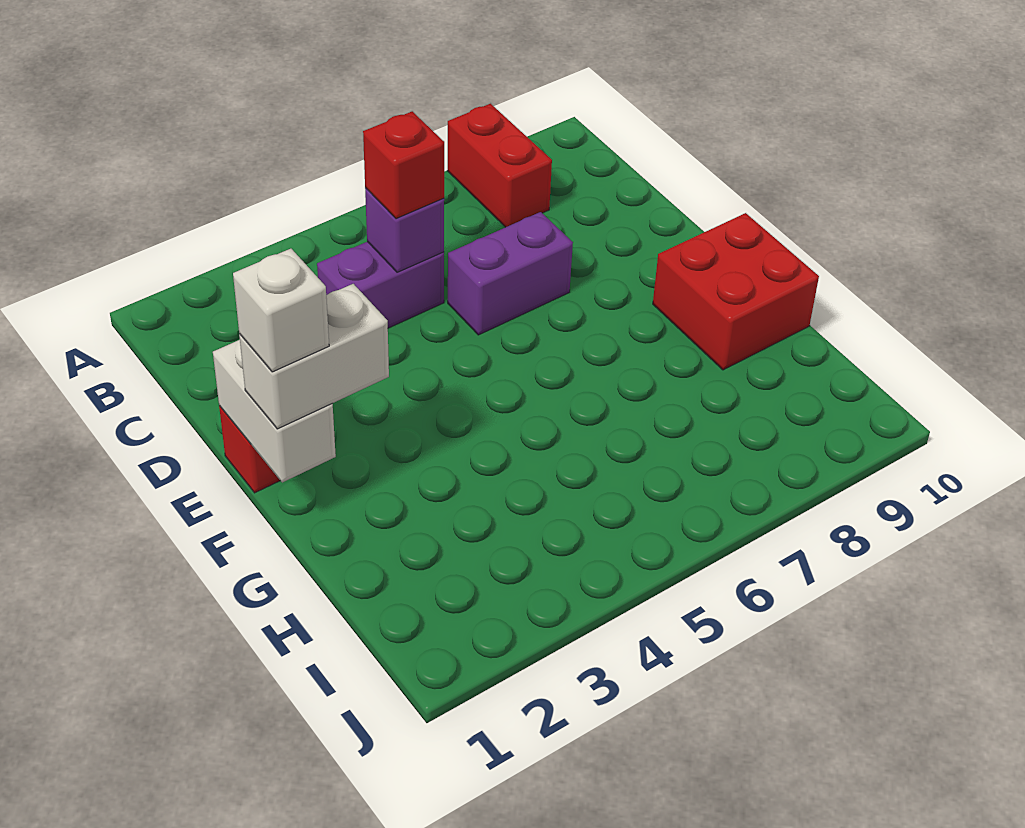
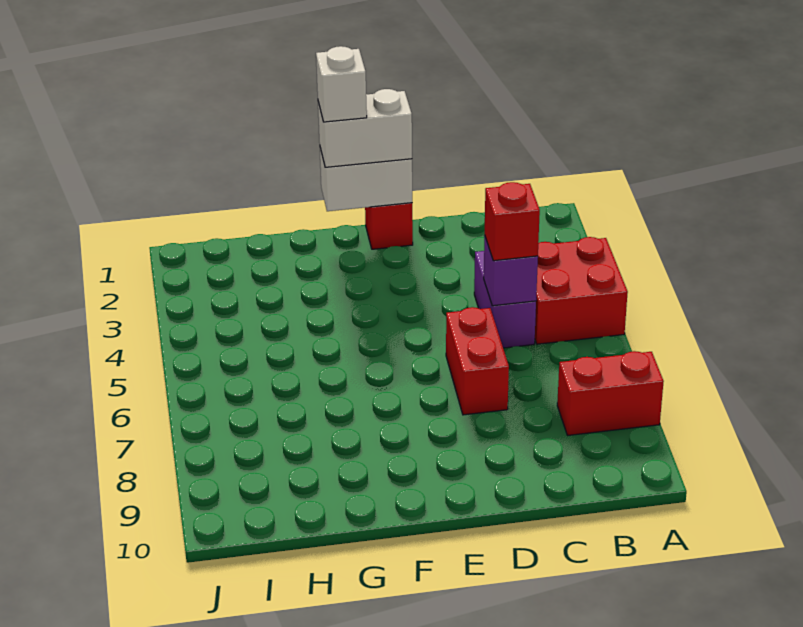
purple brick D6:D7 level 1 -> red brick D6:D7 level 1
white brick F1:F2 level 3 -> white brick E1:F1 level 3
red brick F9:G10 level 1 -> red brick A4:B5 level 1

